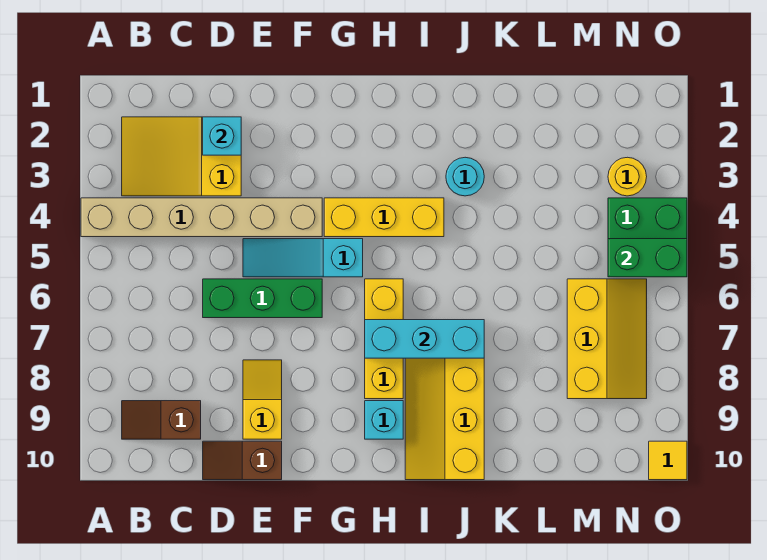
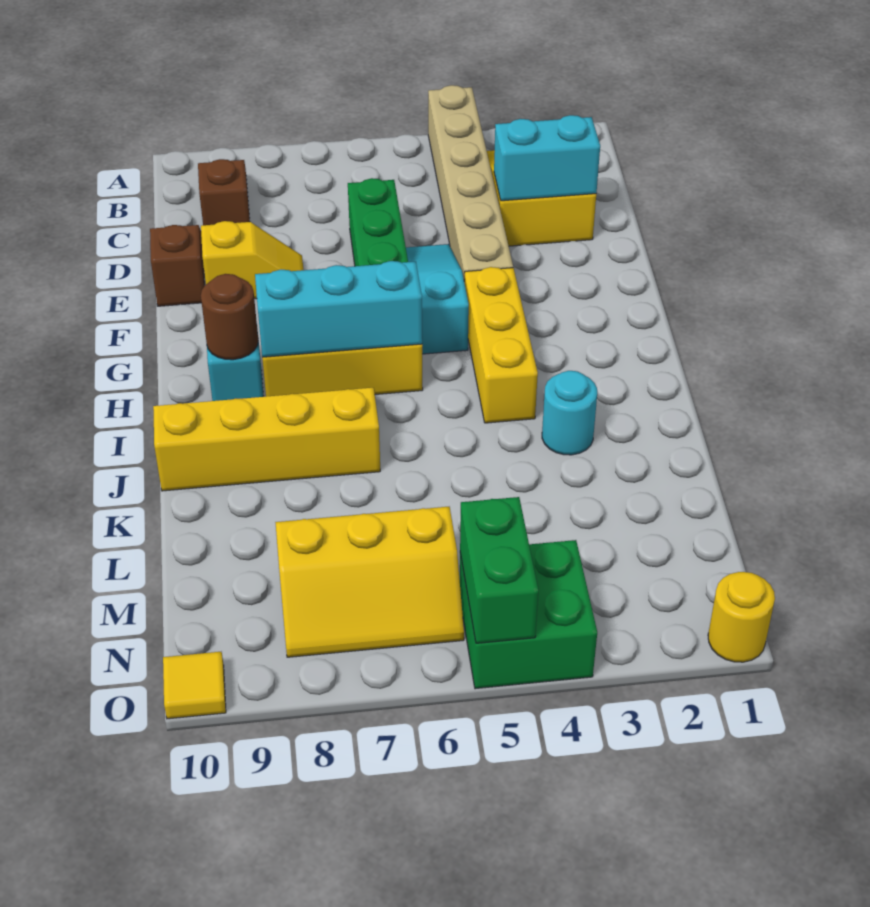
cyan brick D2 level 2 -> cyan brick D2:D3 level 2
cyan brick H7:J7 level 2 -> cyan brick H6:H8 level 2
none -> brown round brick H9 level 2
yellow round brick N3 level 1 -> yellow round brick O1 level 1

